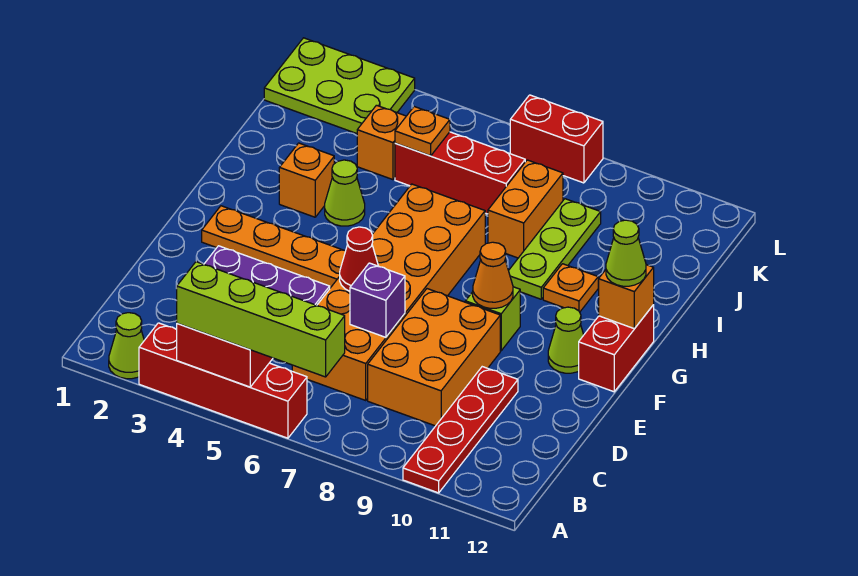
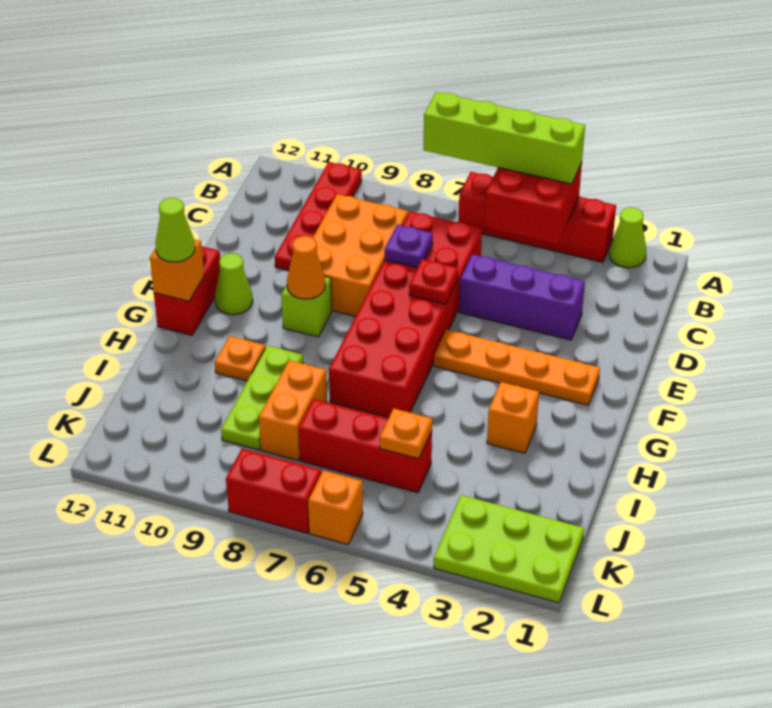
orange brick C6:H7 level 1 -> red brick C6:H7 level 1
purple brick D7 level 2 -> purple plate D7 level 2
red cone E6 level 2 -> red plate E6 level 2
lime cone H4 level 1 -> none
orange brick J4 level 1 -> orange brick L6 level 1

